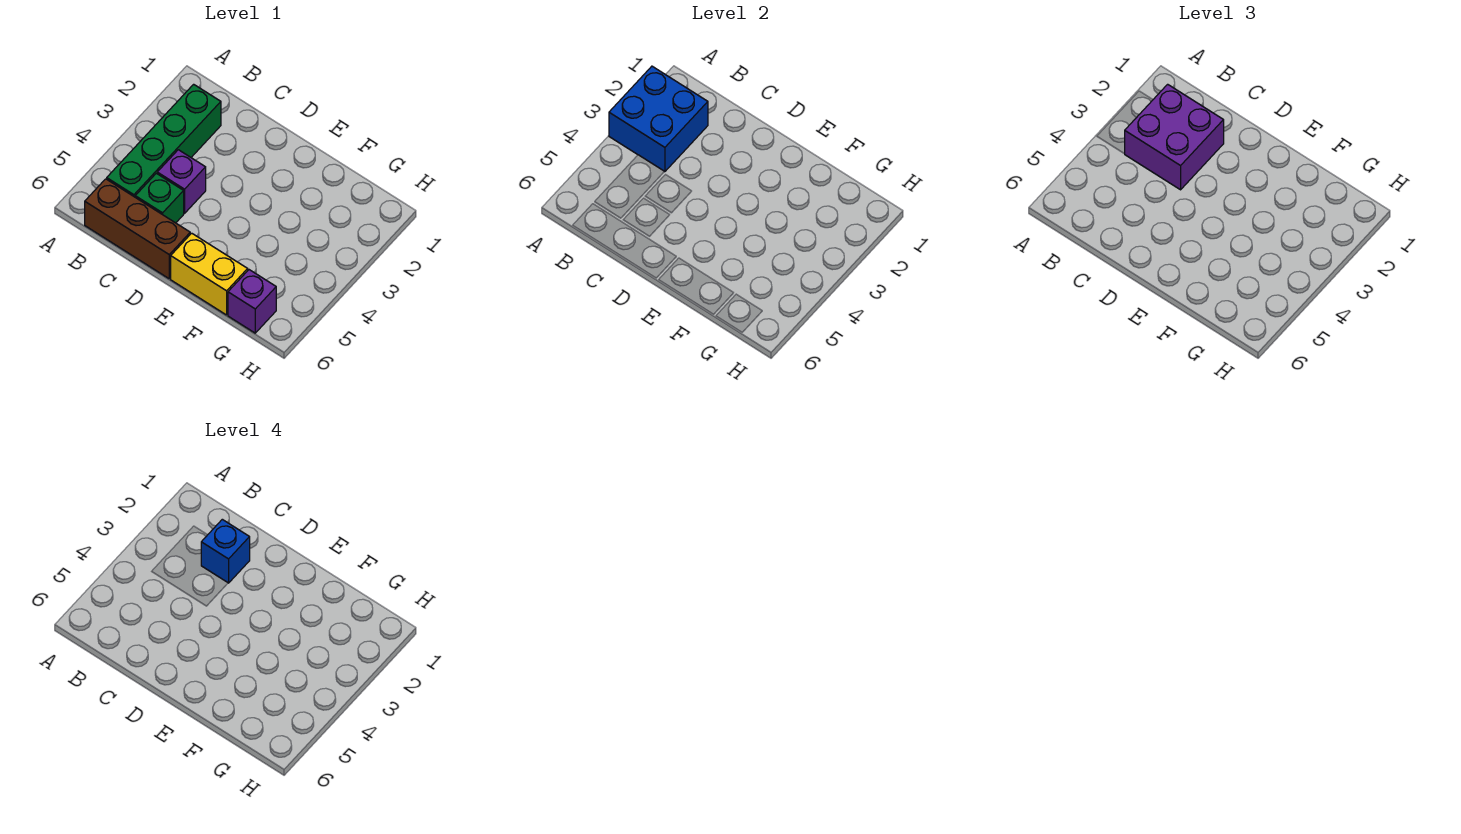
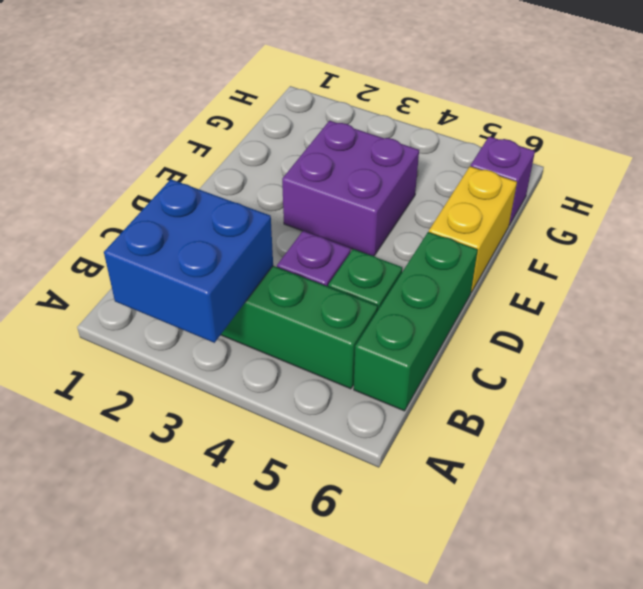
purple brick B2:C3 level 3 -> purple brick E3:F4 level 1
brown brick B6:D6 level 1 -> green brick B6:D6 level 1
blue brick C2 level 4 -> none

